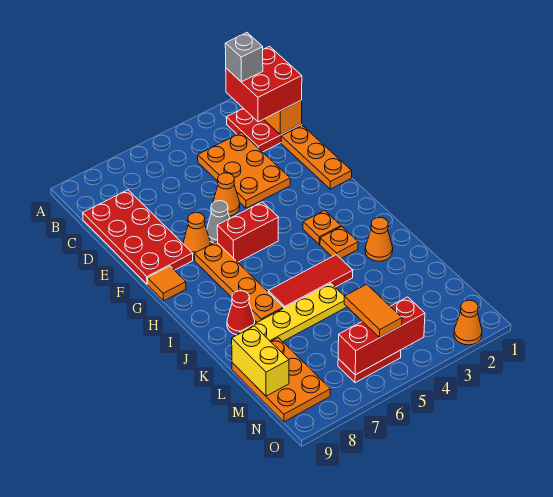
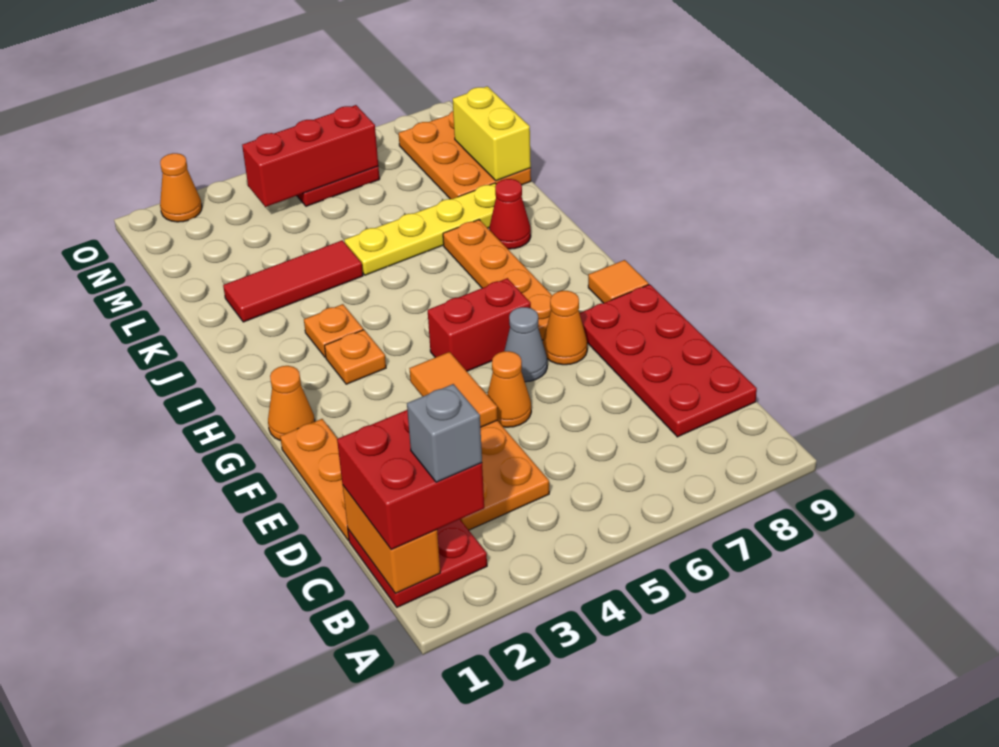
orange cone J2 level 1 -> orange cone G1 level 1
red tile J4:J6 level 1 -> red tile K2:K4 level 1
orange tile M5:N5 level 3 -> orange tile E4:F4 level 2

